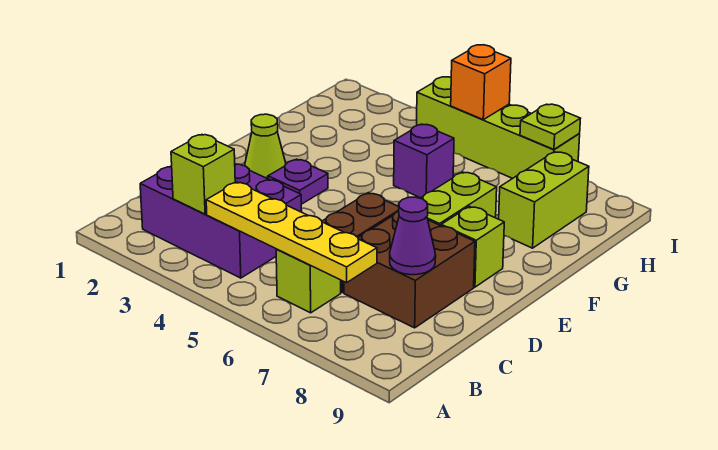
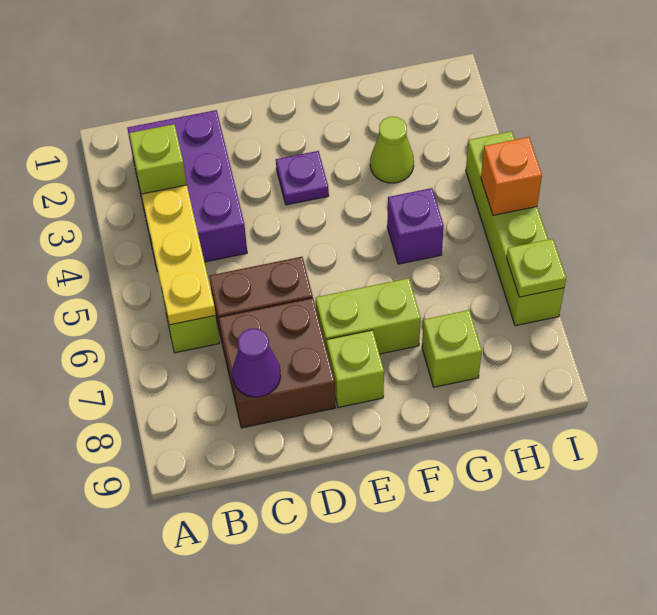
yellow plate B4:B7 level 2 -> yellow plate B4:B6 level 2
lime cone E2 level 1 -> lime cone G3 level 1
lime brick G8:H8 level 1 -> lime brick G8 level 1

